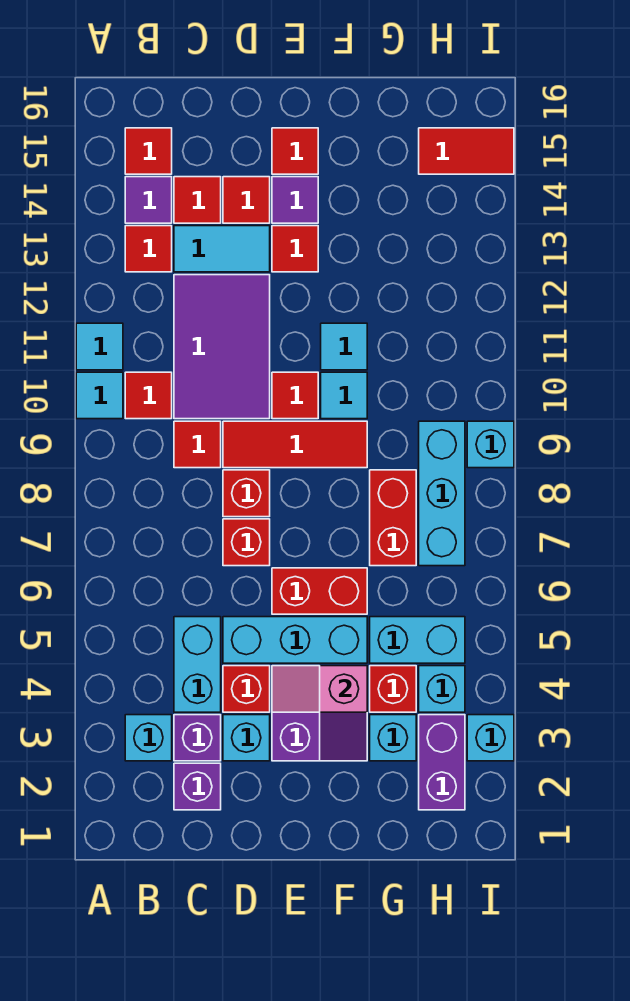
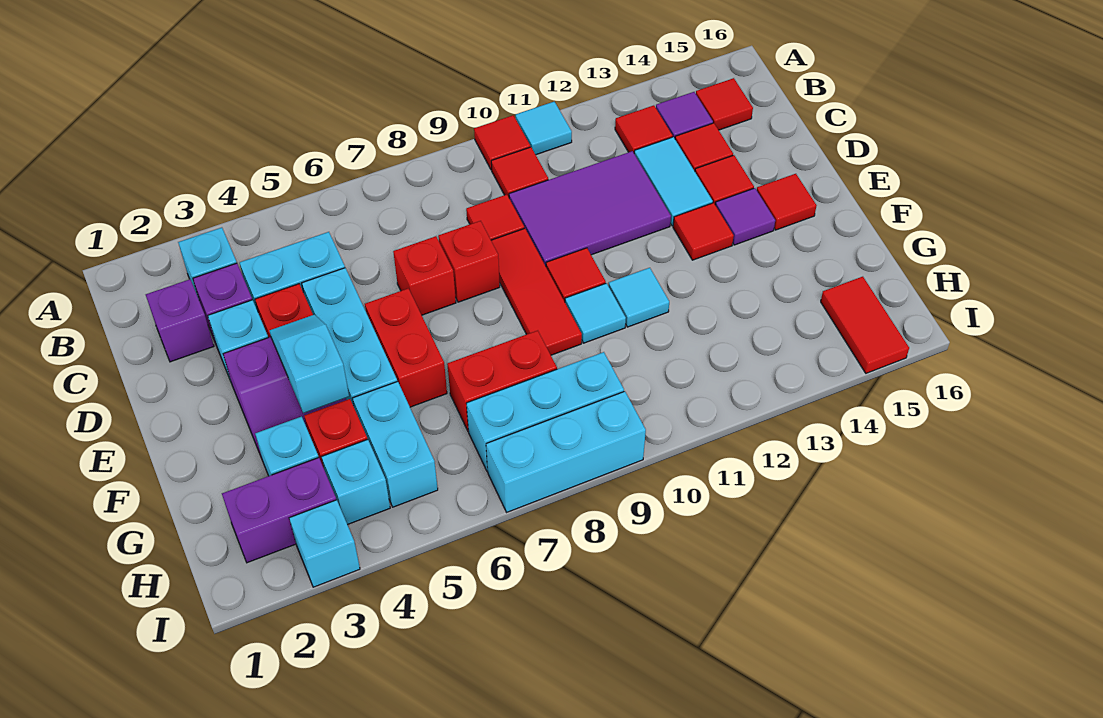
cyan tile A10 level 1 -> red tile A10 level 1
pink slope E4:F4 level 2 top F -> cyan slope E4:F4 level 2 top F
cyan brick I9 level 1 -> cyan brick I7:I9 level 1

